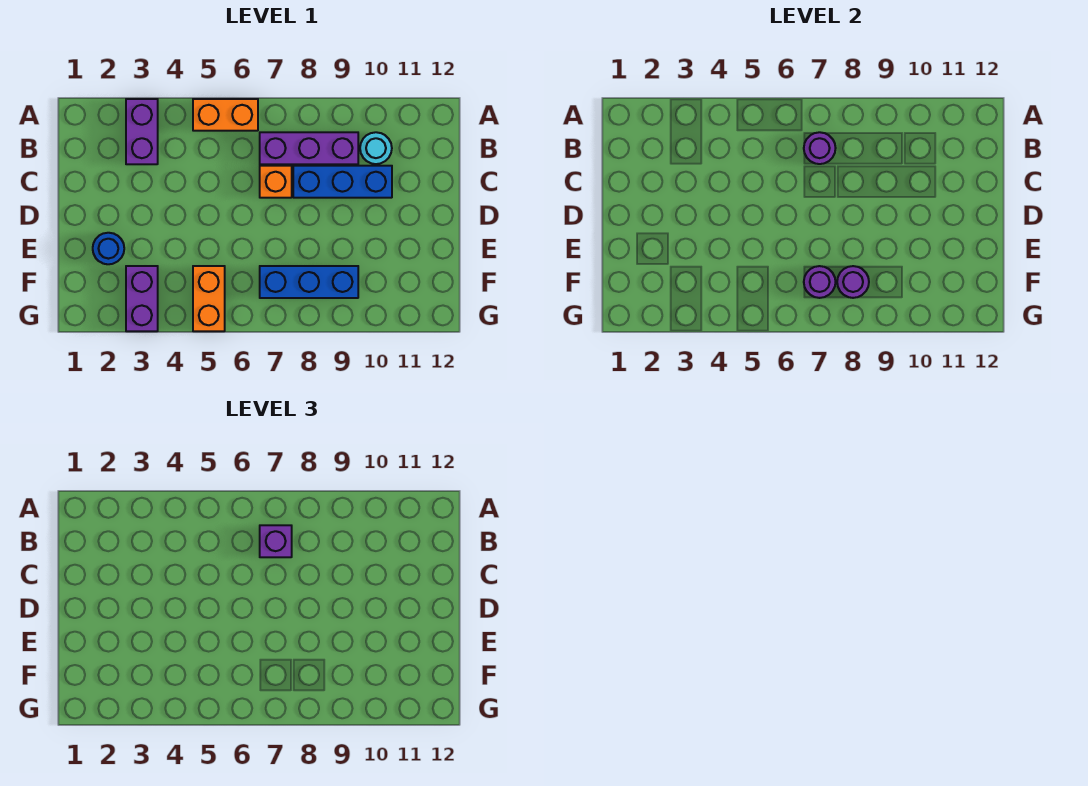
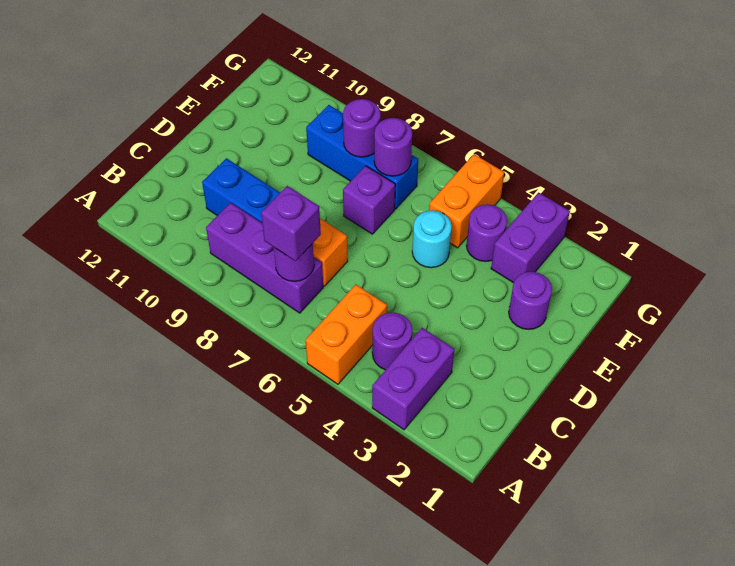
orange brick A5:A6 level 1 -> orange brick A5:B5 level 1
none -> purple round brick B4 level 1
cyan round brick B10 level 1 -> cyan round brick E5 level 1
blue round brick E2 level 1 -> purple round brick E2 level 1
none -> purple brick E7 level 1
none -> purple round brick F4 level 1

